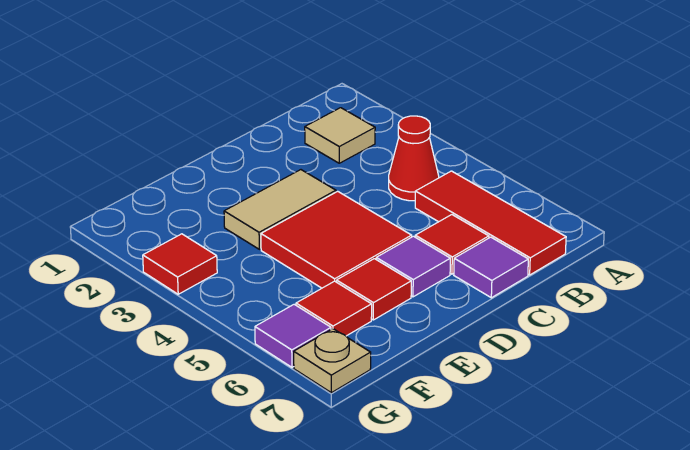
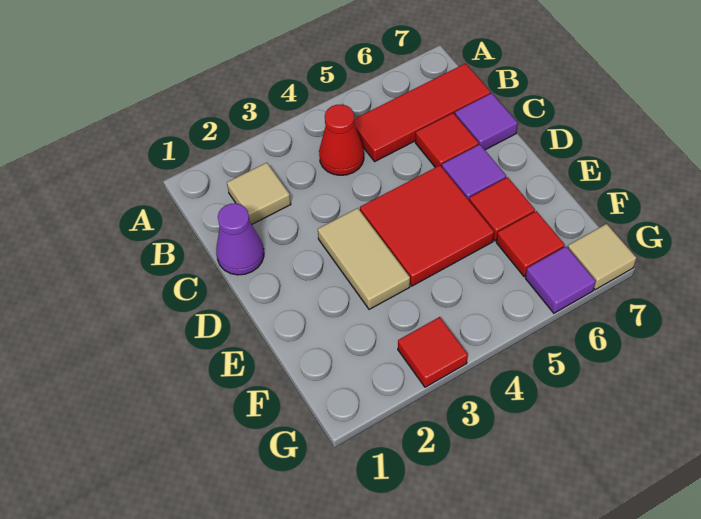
none -> purple cone C1 level 1
tan plate G7 level 1 -> tan tile G7 level 1

